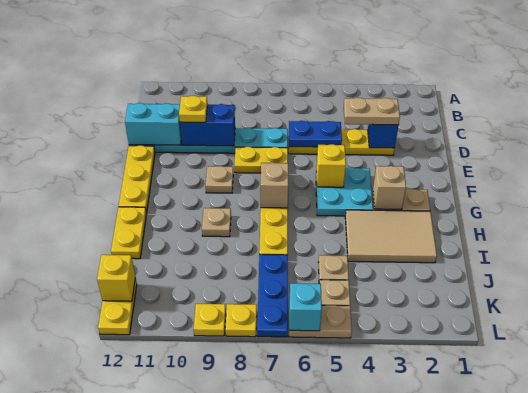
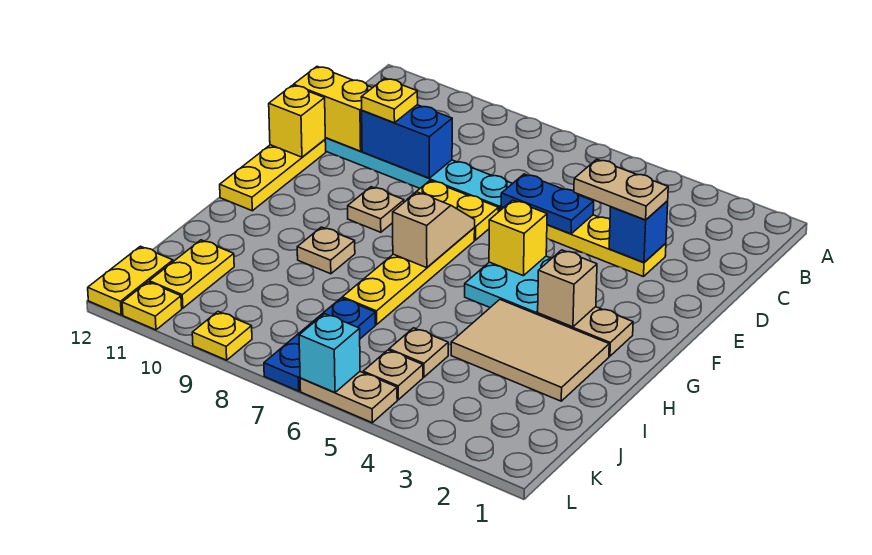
cyan brick D11:D12 level 2 -> yellow brick D11:D12 level 2
yellow plate H12:I12 level 1 -> yellow plate J11:K11 level 1
yellow brick K12 level 2 -> yellow brick E12 level 2
yellow plate L8 level 1 -> yellow plate L11 level 1

